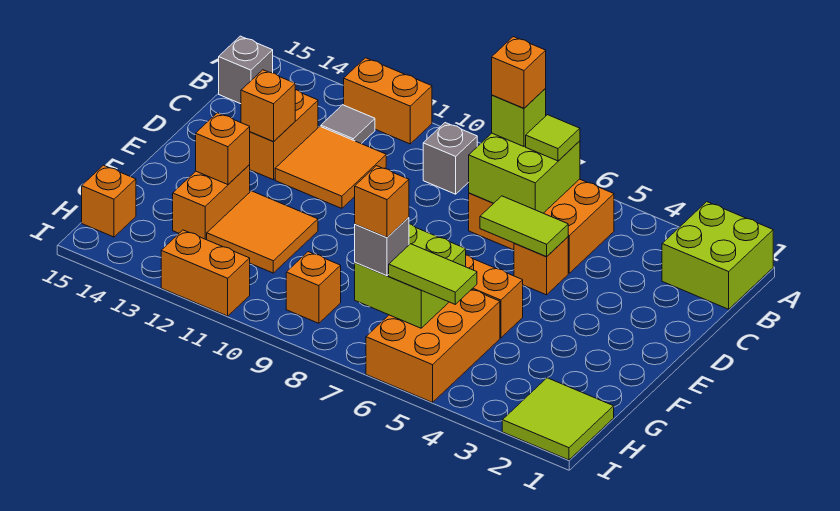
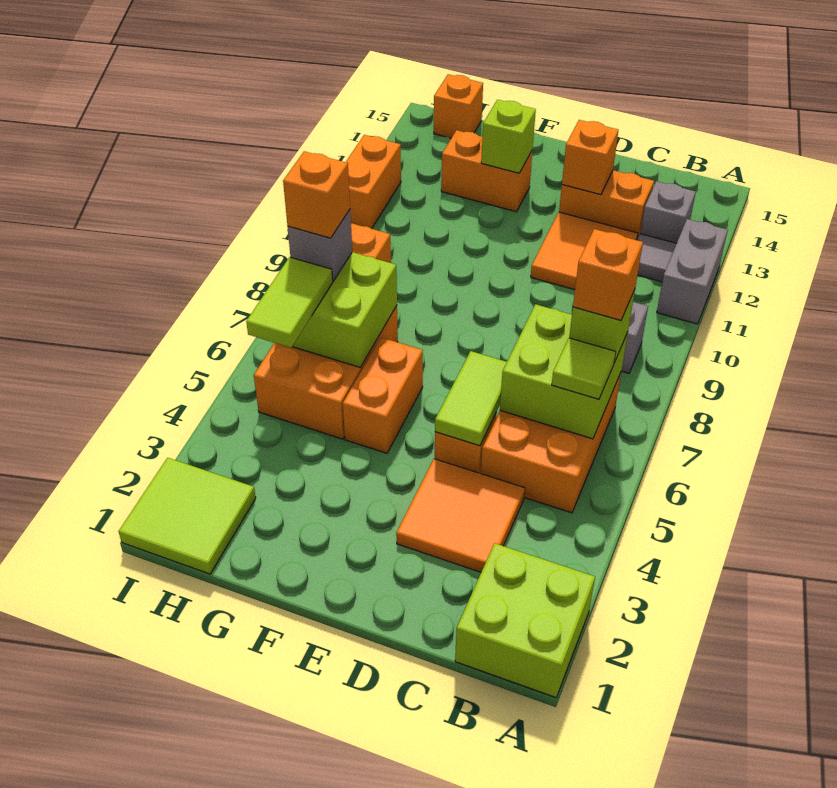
orange brick A11:A12 level 1 -> grey brick A11:A12 level 1
grey brick B15 level 1 -> grey brick B13 level 1
orange tile F11:G12 level 1 -> orange tile C3:D4 level 1
orange brick F13 level 2 -> lime brick F13 level 2
orange brick G5:I6 level 1 -> orange brick G5:H7 level 1

